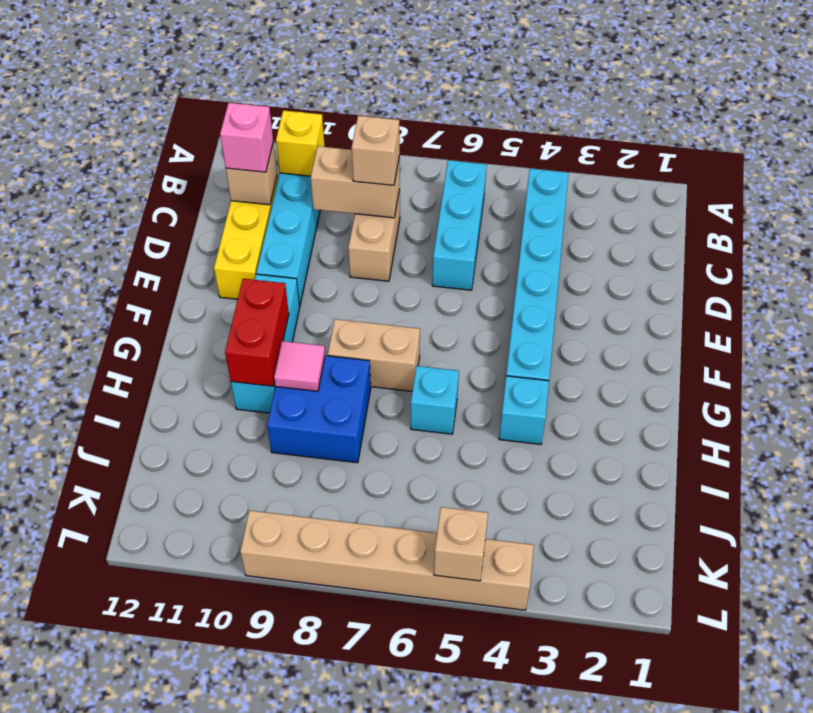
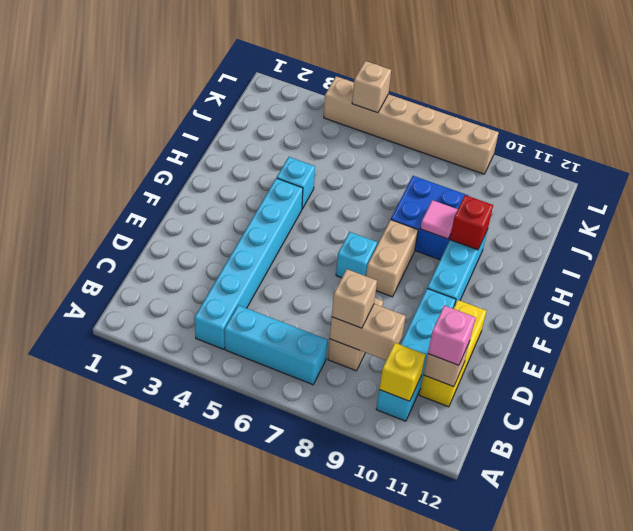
cyan brick B6:D6 level 1 -> cyan brick B5:B7 level 1
tan brick G7:G8 level 1 -> tan brick F8:G8 level 1
red brick G10:H10 level 2 -> red brick H10 level 2
cyan brick H6 level 1 -> cyan brick F7 level 1

